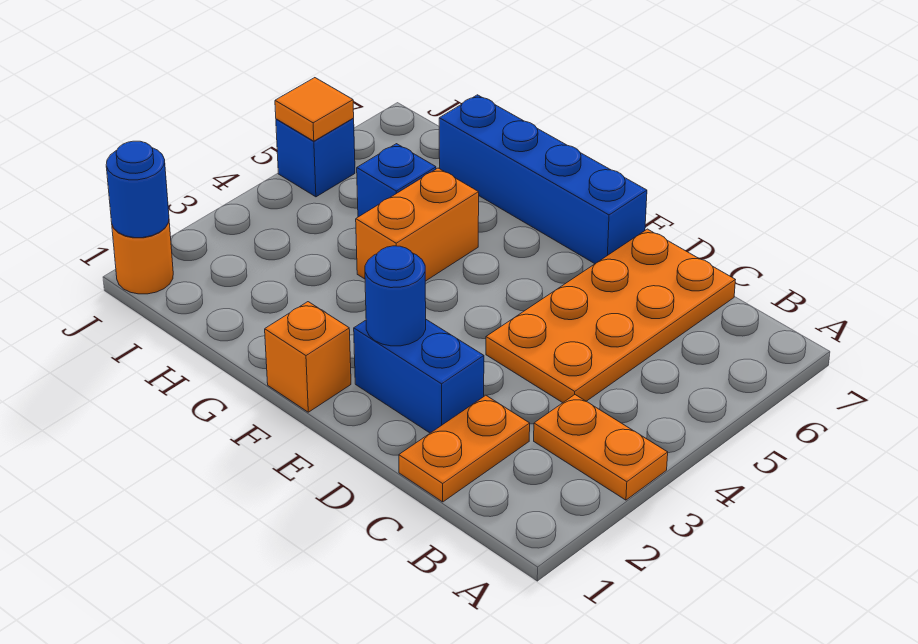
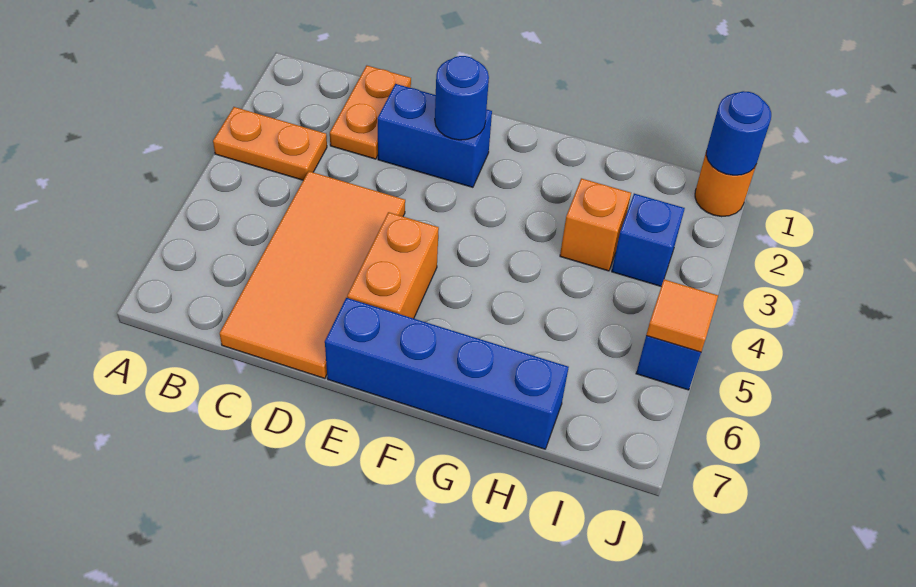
orange plate C4:D7 level 1 -> orange tile C4:D7 level 1
orange brick F1 level 1 -> orange brick H3 level 1
orange brick G4:G5 level 1 -> orange brick E5:E6 level 1
blue brick H5 level 1 -> blue brick I3 level 1

